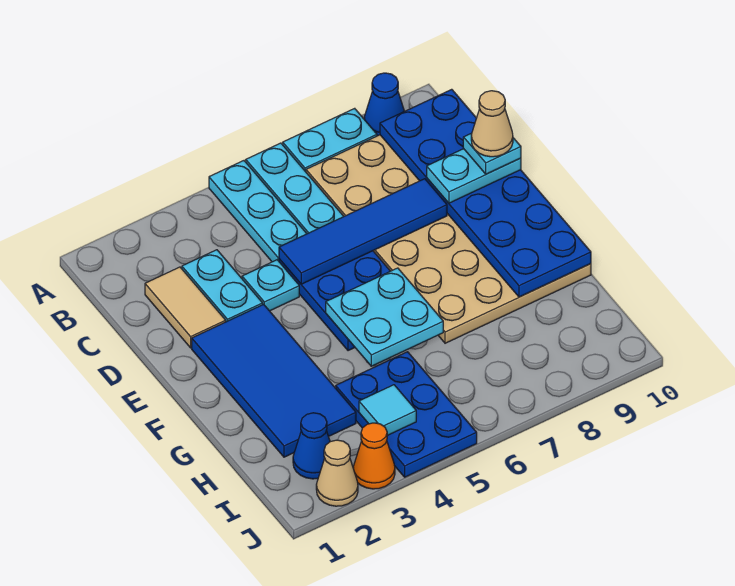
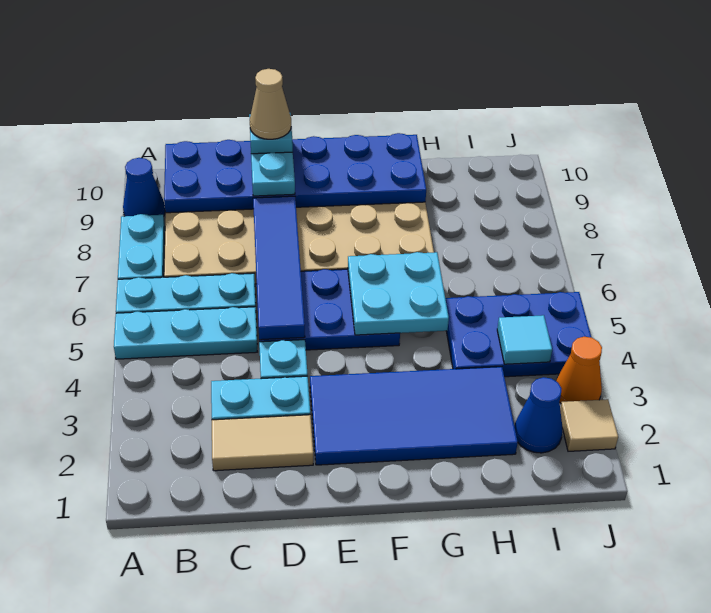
tan cone J2 level 1 -> tan tile J2 level 1

